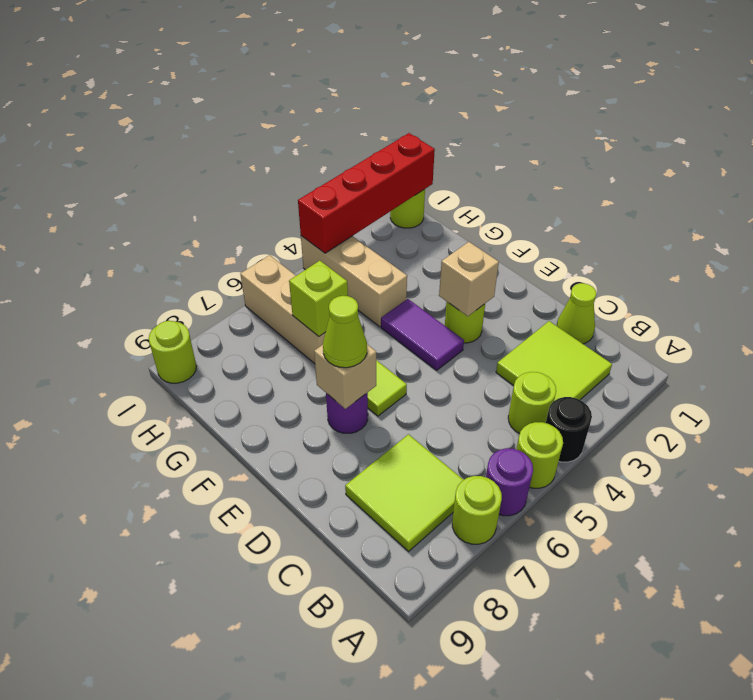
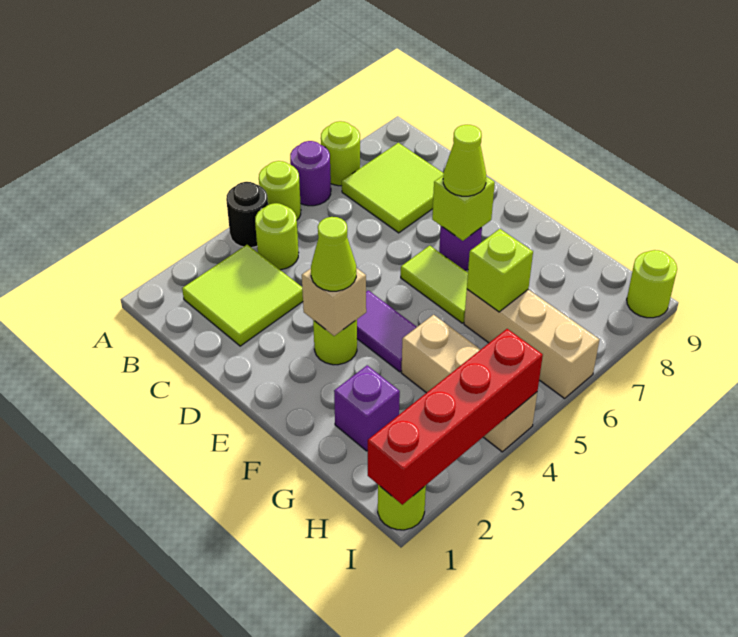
lime cone C1 level 1 -> lime cone E3 level 3
tan brick E7 level 2 -> lime brick E7 level 2
none -> purple brick G2 level 1

